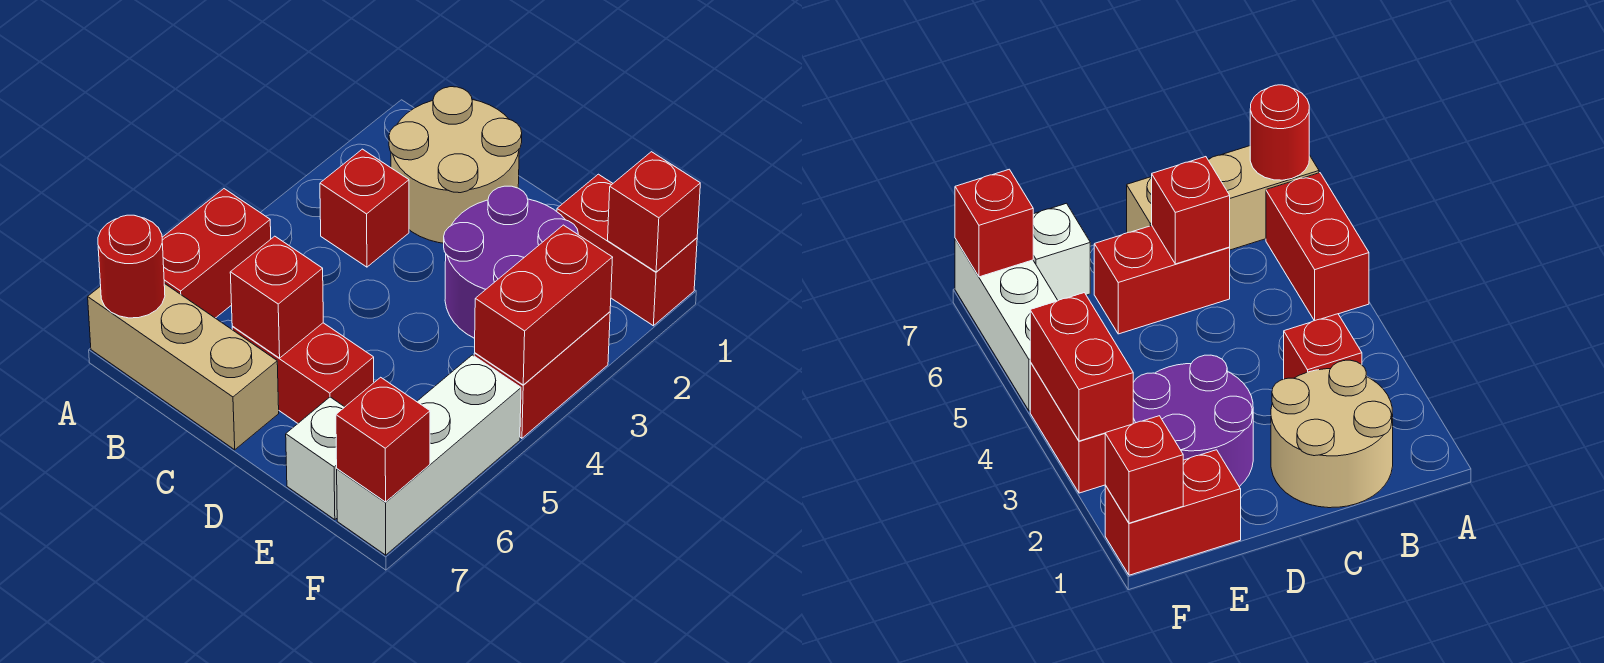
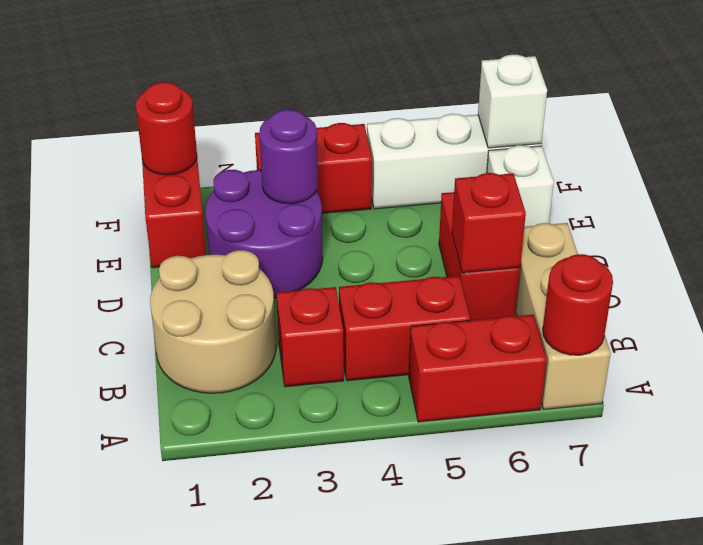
none -> purple round brick E3 level 2
red brick F1 level 2 -> red round brick F1 level 2
red brick F3:F4 level 2 -> red brick B4:B5 level 1
red brick F7 level 2 -> white brick F7 level 2

